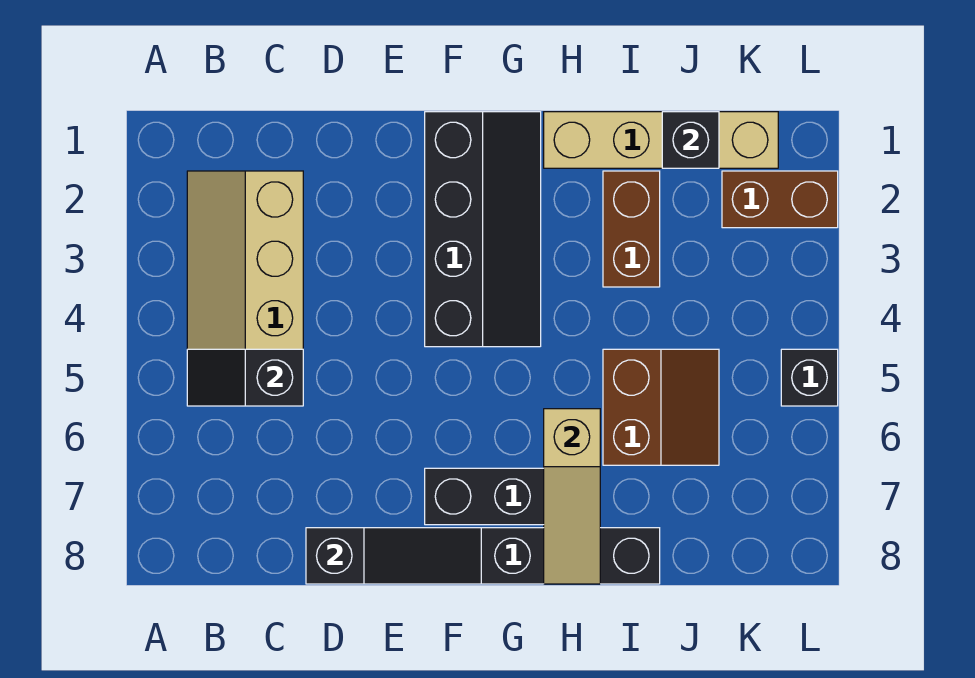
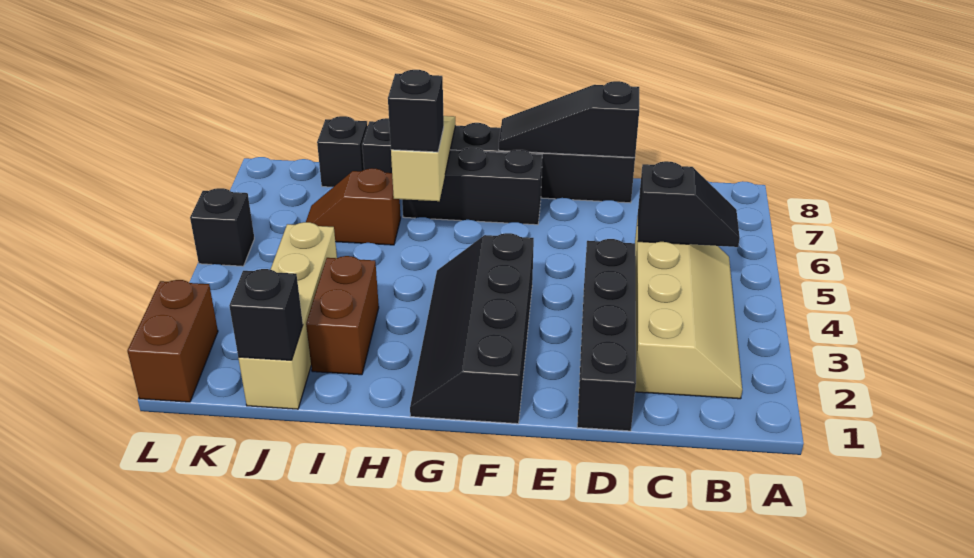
none -> black brick D1:D4 level 1
tan brick H1:K1 level 1 -> tan brick J1:J4 level 1
none -> black brick H6 level 3
brown slope I5:J6 level 1 top I -> brown slope I6:J6 level 1 top I
none -> black brick J8 level 1
brown brick K2:L2 level 1 -> brown brick L1:L2 level 1

